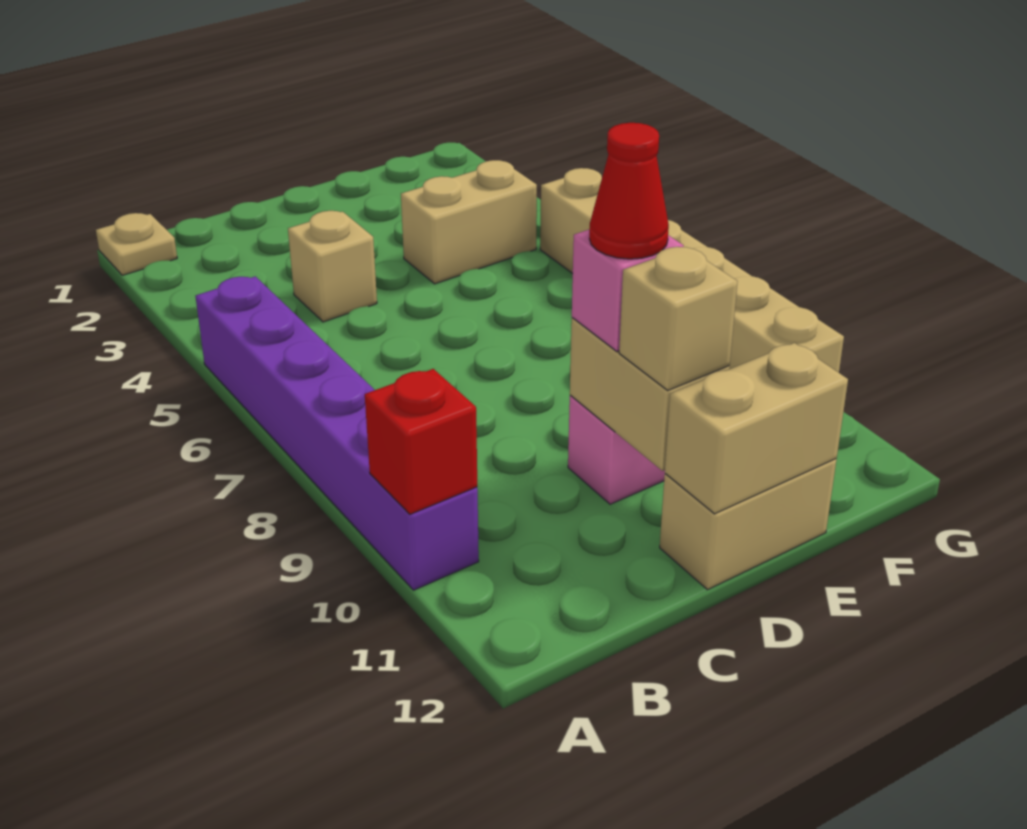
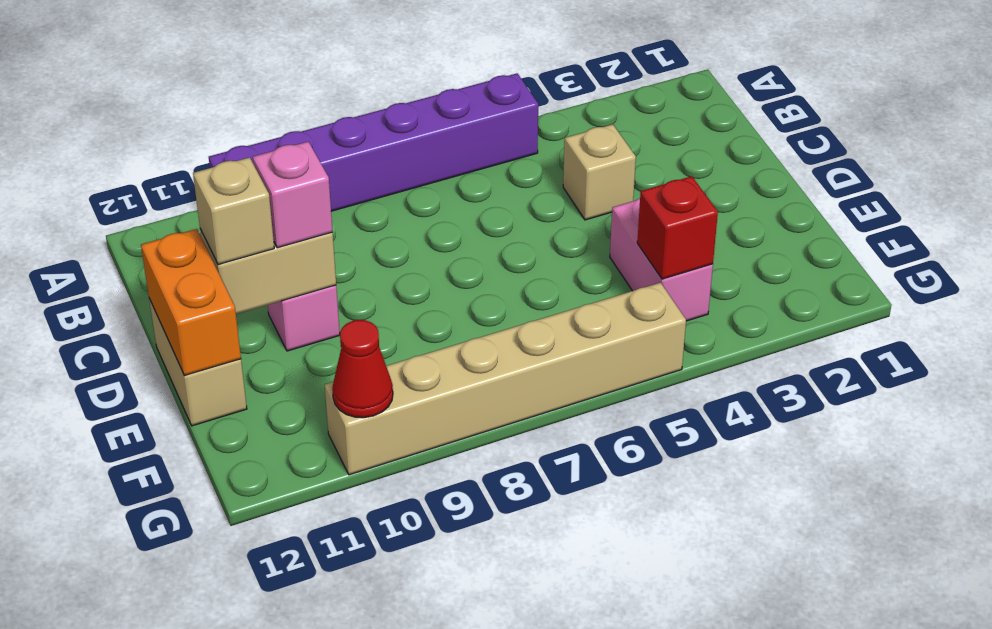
tan plate A1 level 1 -> none
red brick A10 level 2 -> red brick F4 level 2
red cone D10 level 4 -> red cone G10 level 2
tan brick D12:E12 level 2 -> orange brick D12:E12 level 2
tan brick E4:F4 level 1 -> pink brick E4:F4 level 1

